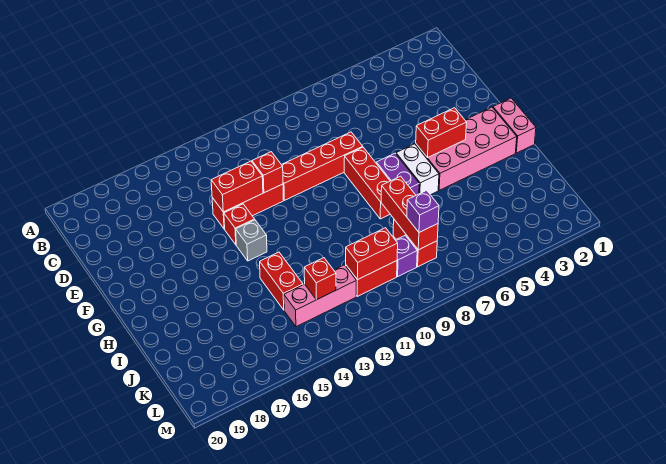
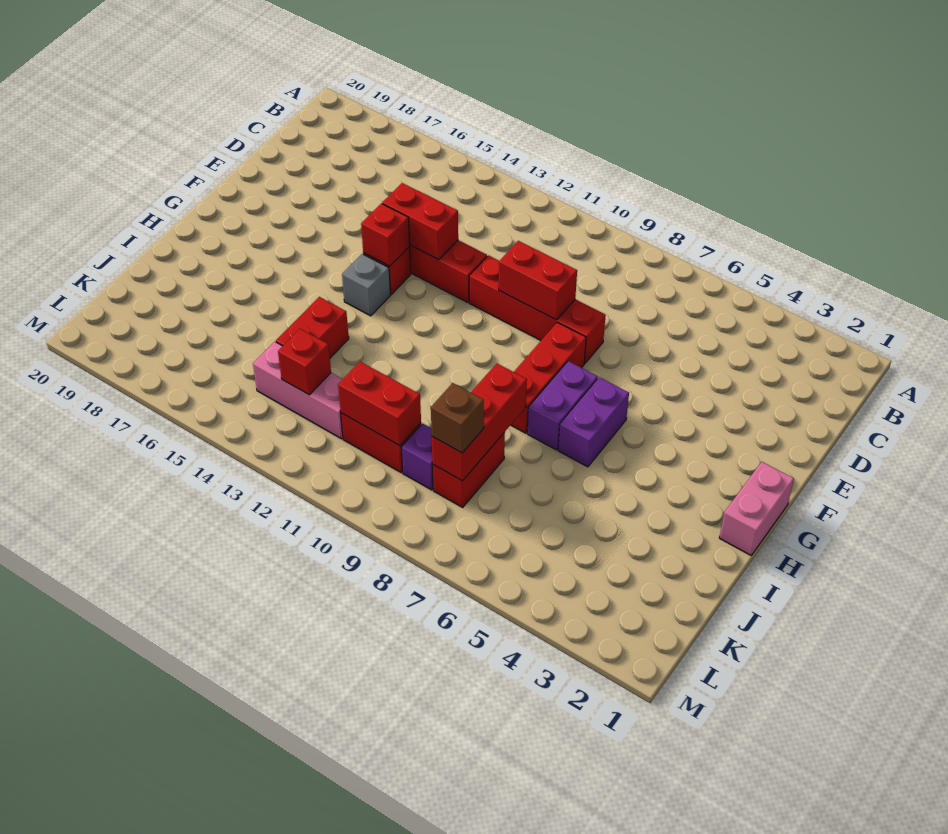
red brick E12 level 2 -> red brick F14 level 2
pink brick G2:H5 level 1 -> none
red brick G4:G5 level 2 -> red brick E9:E10 level 2
white brick G6:H6 level 1 -> purple brick G6:H6 level 1
purple brick K8 level 3 -> brown brick K8 level 3

